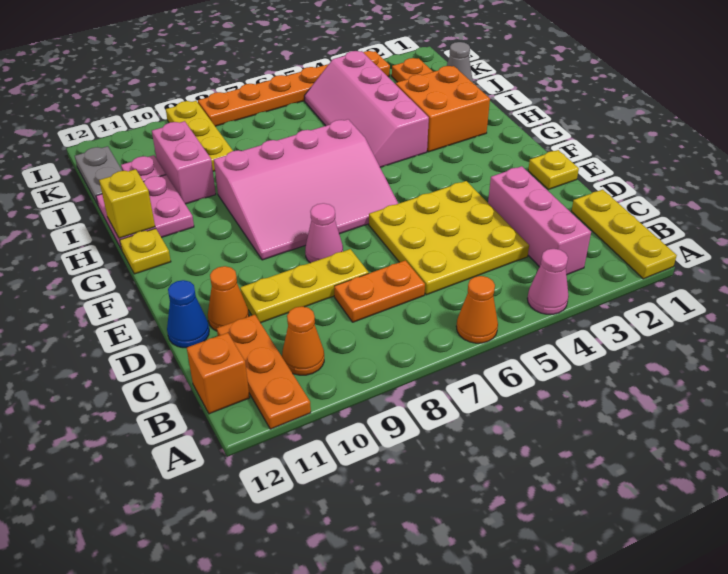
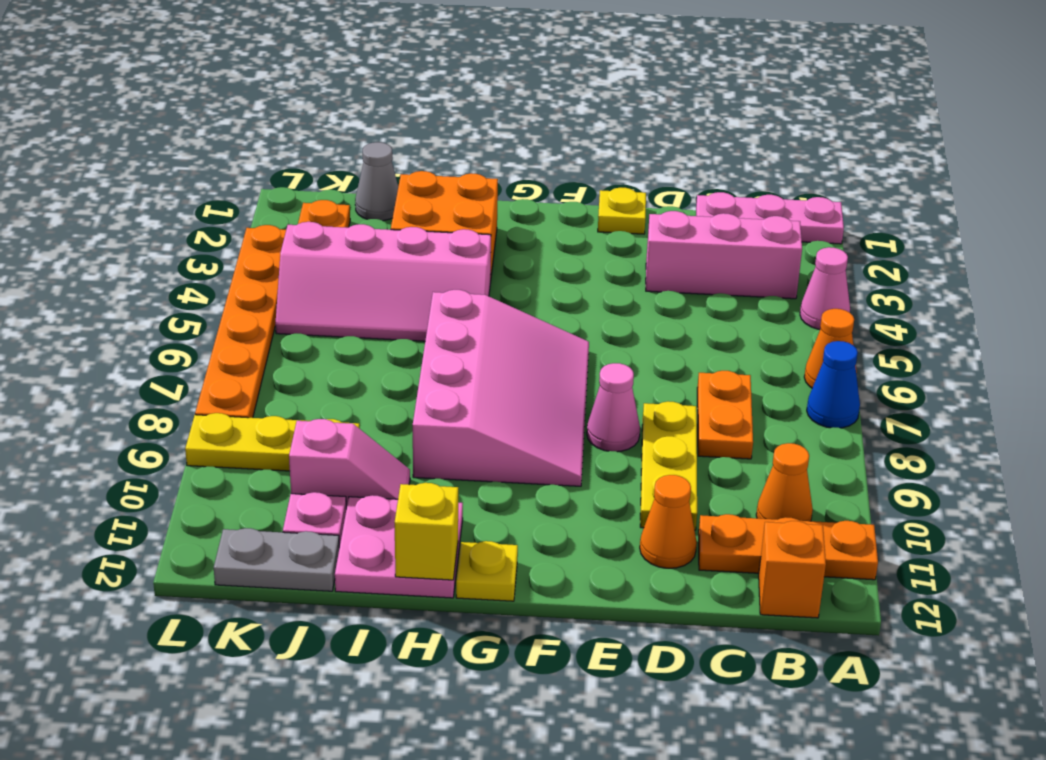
yellow plate A1:C1 level 1 -> pink plate A1:C1 level 1
yellow plate C4:E6 level 1 -> none
blue cone D12 level 1 -> blue cone A7 level 1
pink brick I10:J10 level 1 -> pink slope I10:J10 level 1 top J

